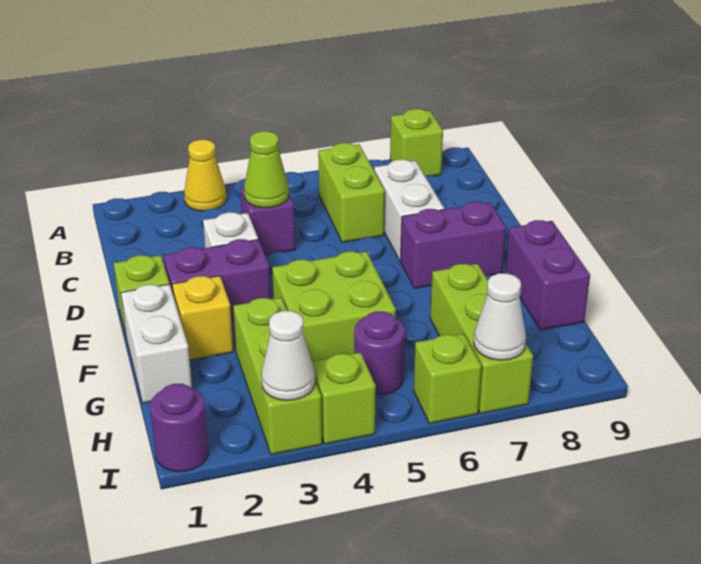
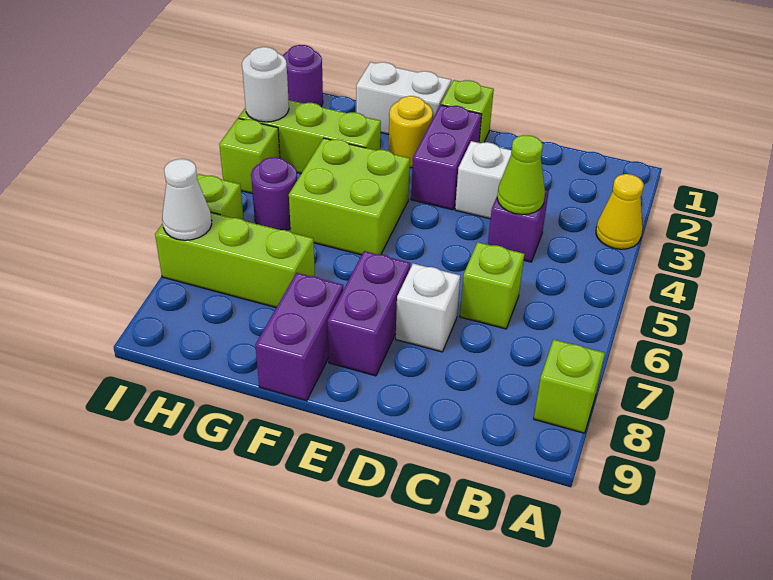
lime brick B6:C6 level 1 -> lime brick C6 level 1
white brick C7:D7 level 1 -> white brick D7 level 1
yellow brick F2 level 1 -> yellow round brick F2 level 1
purple brick F9:G9 level 1 -> purple brick F8:F9 level 1
white cone I3 level 2 -> white round brick I3 level 2

